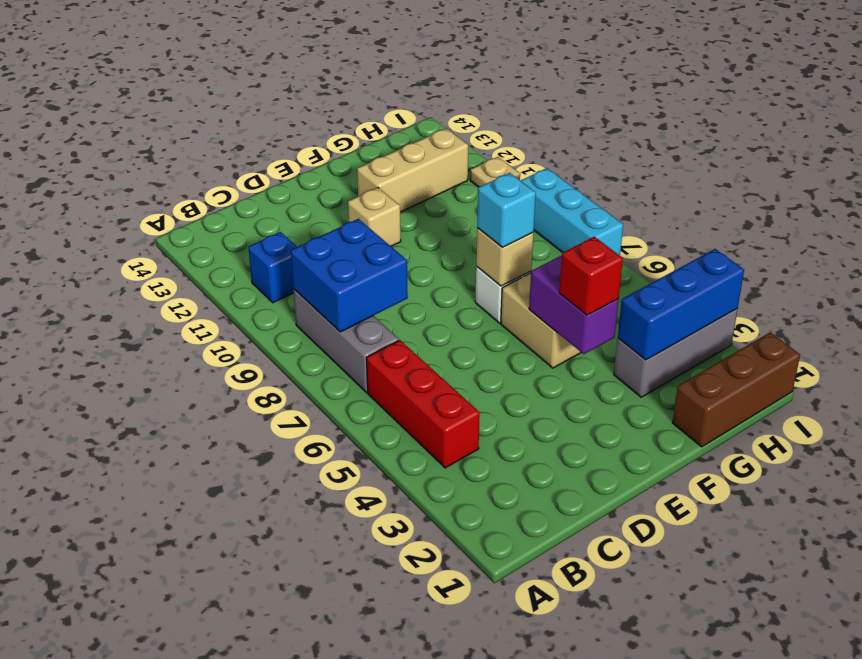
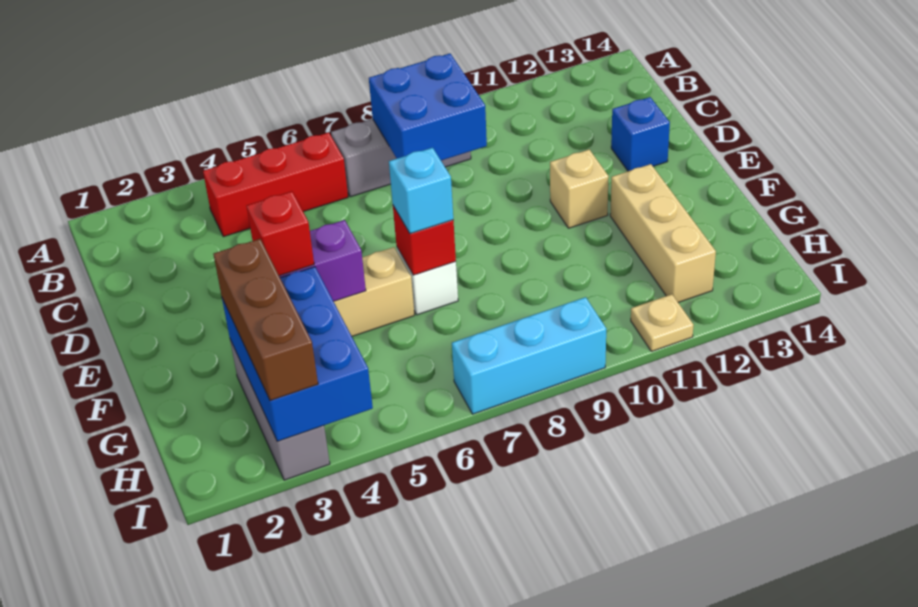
blue brick B11 level 1 -> blue brick D13 level 1
tan brick F7 level 2 -> red brick F7 level 2
brown brick G1:I1 level 1 -> brown brick G3:I3 level 3
blue brick G3:I3 level 2 -> blue brick G3:I4 level 2

